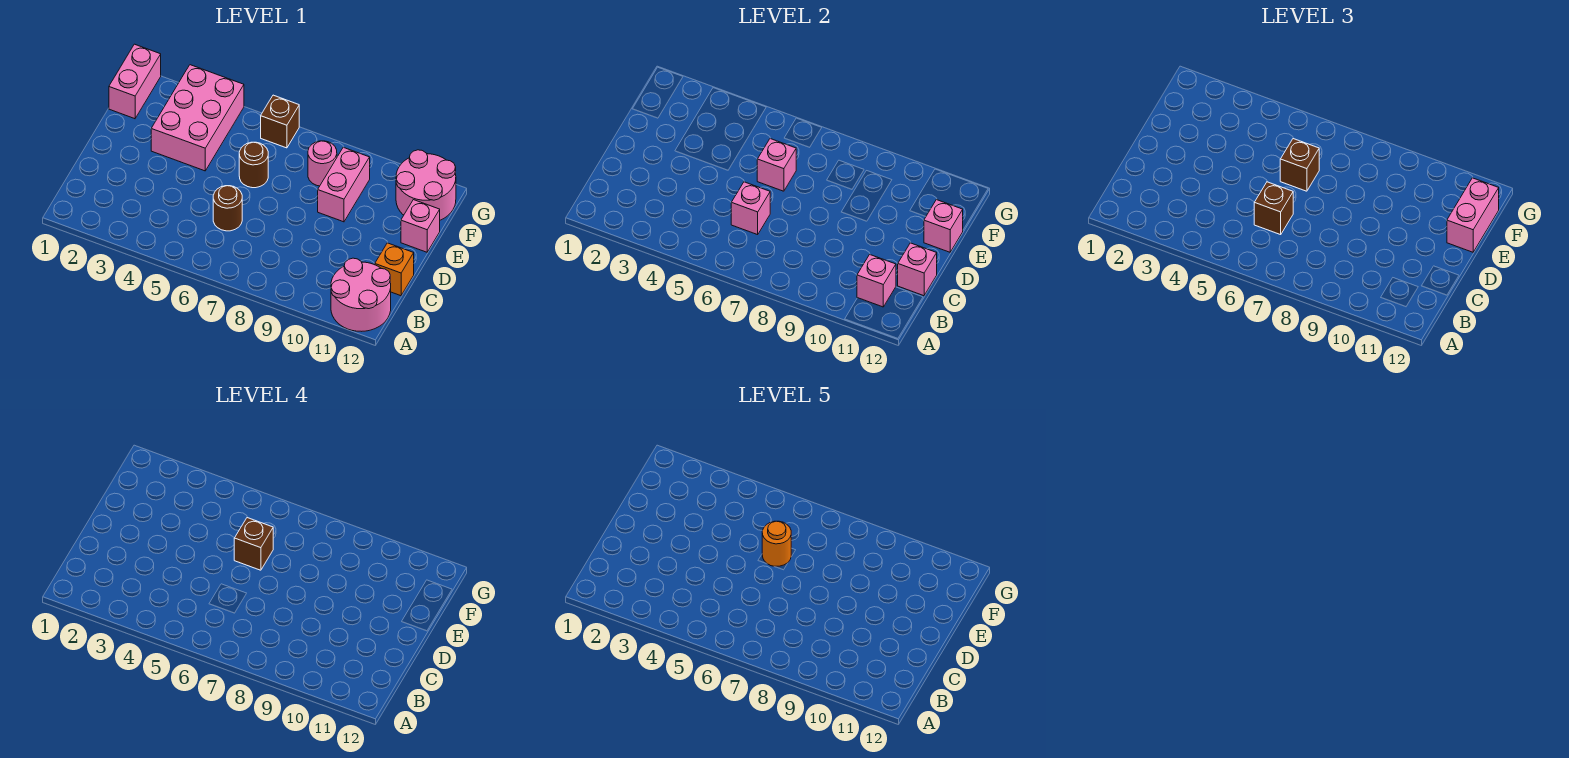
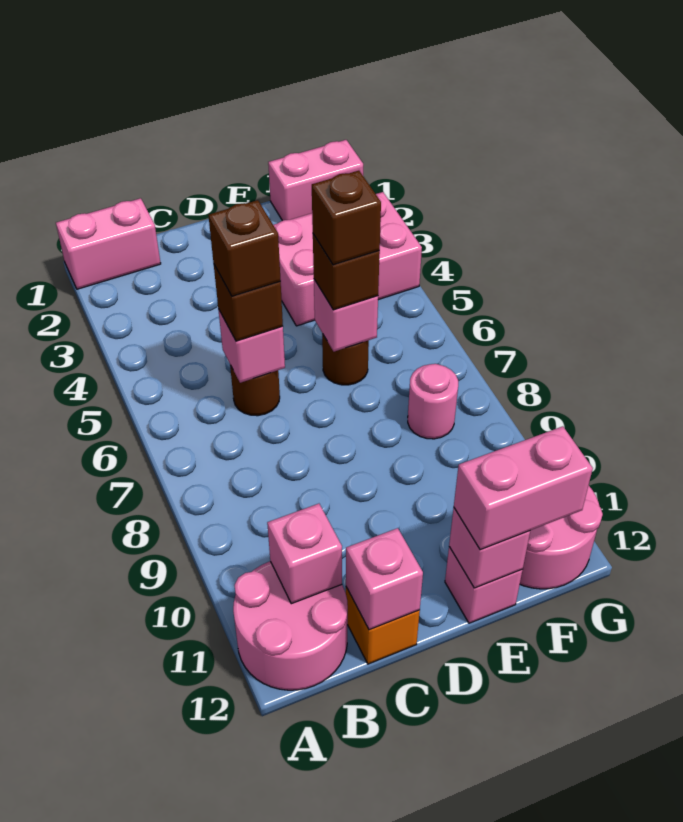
orange round brick E6 level 5 -> none
pink brick E9:F9 level 1 -> pink brick A1:B1 level 1
brown brick G6 level 1 -> brown brick C6 level 4

